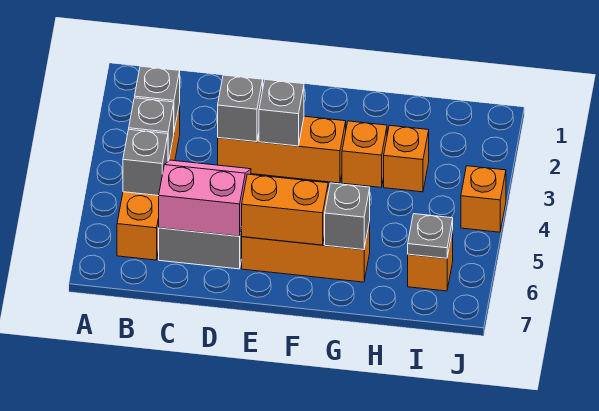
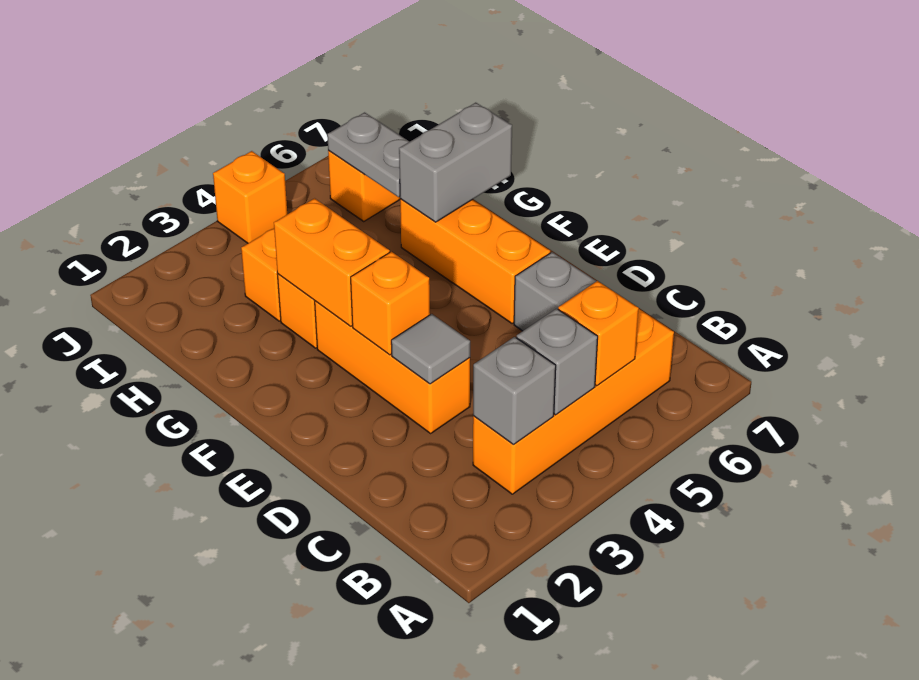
grey brick B5 level 2 -> orange brick B5 level 2
pink slope C5:D6 level 2 top 6 -> none
grey brick D3 level 2 -> grey tile D3 level 2
grey brick E3 level 2 -> orange brick E3 level 2
orange brick E6:F6 level 2 -> orange brick F3:G3 level 2
grey brick G6 level 2 -> grey brick G6:G7 level 2
grey plate I6 level 2 -> grey plate H6:I6 level 2

